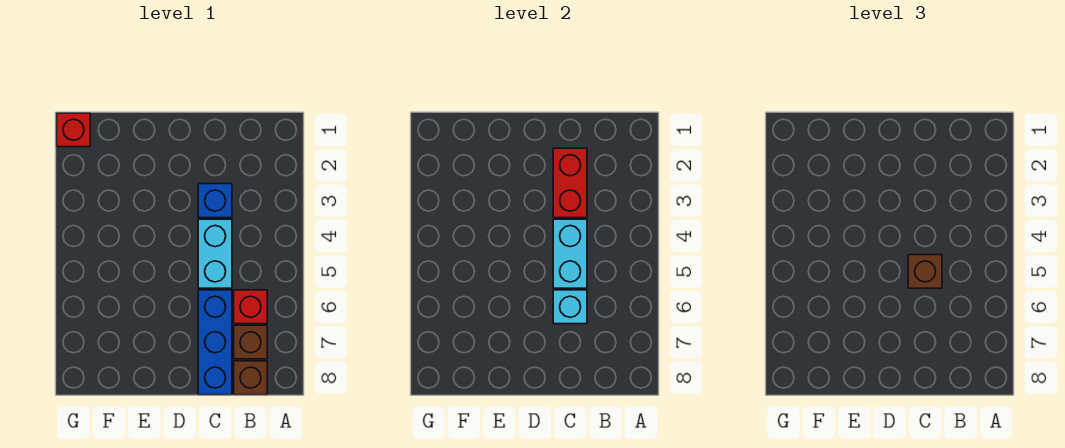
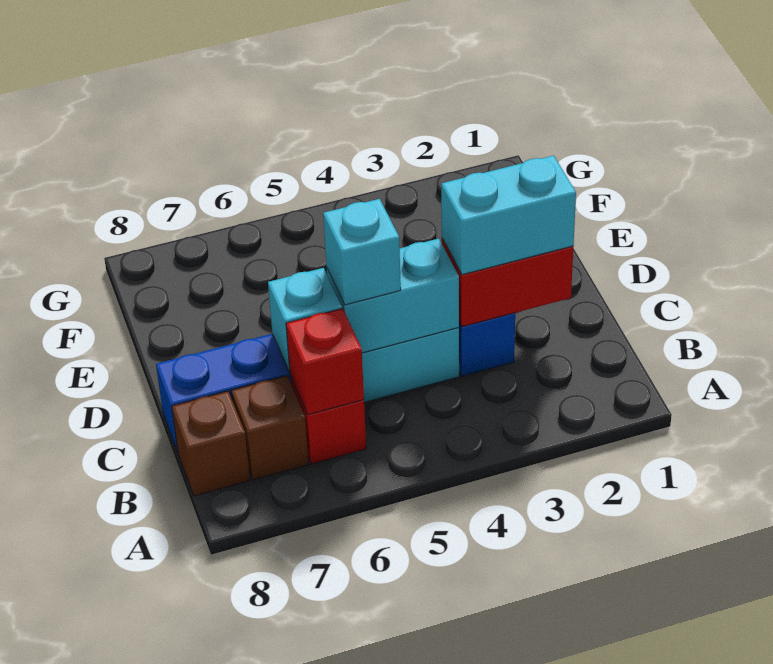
none -> cyan brick C2:C3 level 3
brown brick C5 level 3 -> cyan brick C5 level 3
red brick G1 level 1 -> red brick B6 level 2

